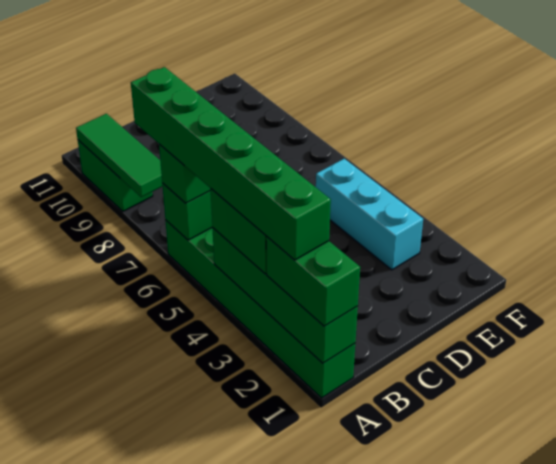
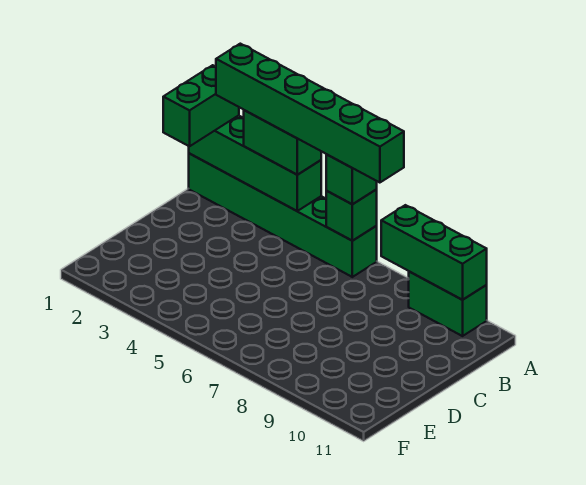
green brick A1:A2 level 3 -> green brick A1:B1 level 3
green tile A8:A10 level 2 -> green brick A8:A10 level 2
cyan brick E3:E5 level 1 -> none

